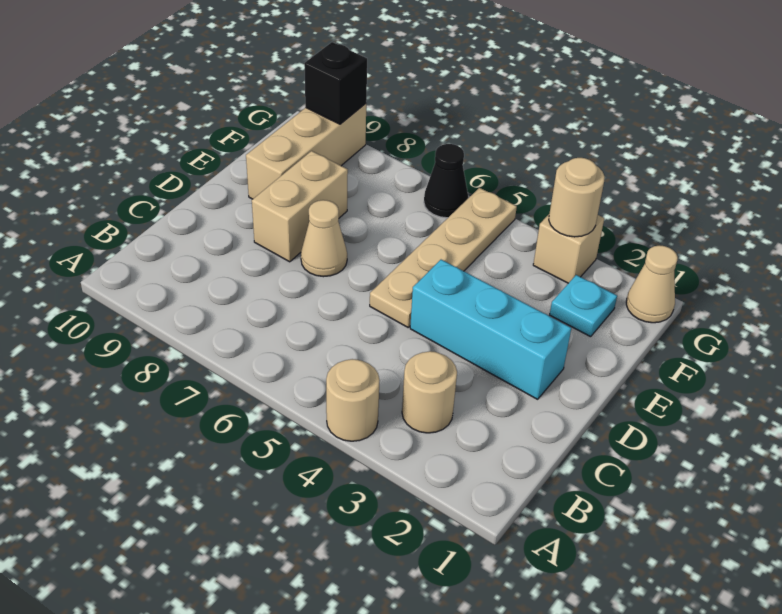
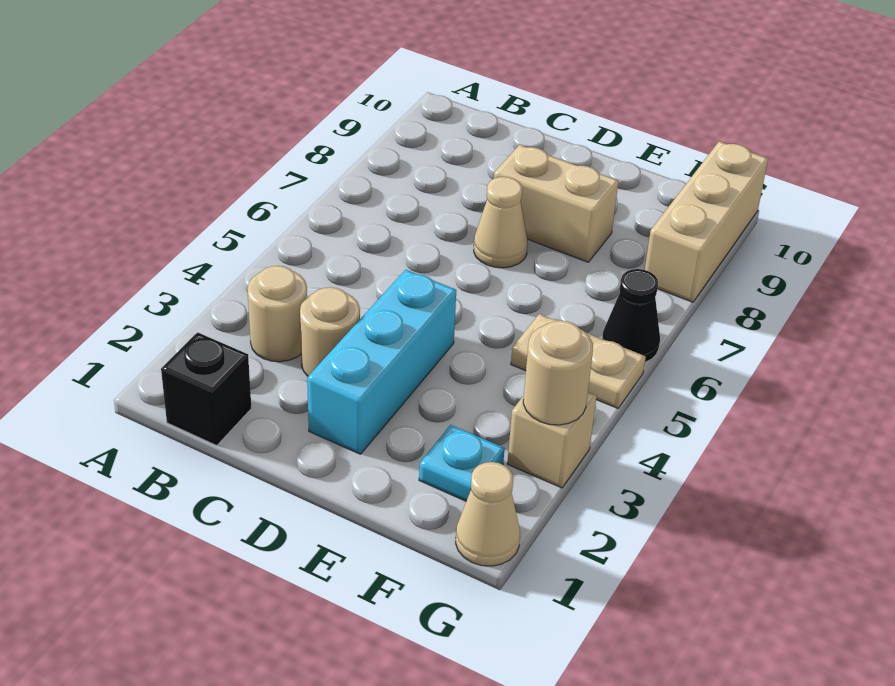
tan round brick A4 level 1 -> tan round brick C3 level 1
tan plate D5:G5 level 1 -> tan plate F5:G5 level 1
tan brick E9:G9 level 1 -> tan brick G8:G10 level 1
black brick G9 level 2 -> black brick B1 level 1

